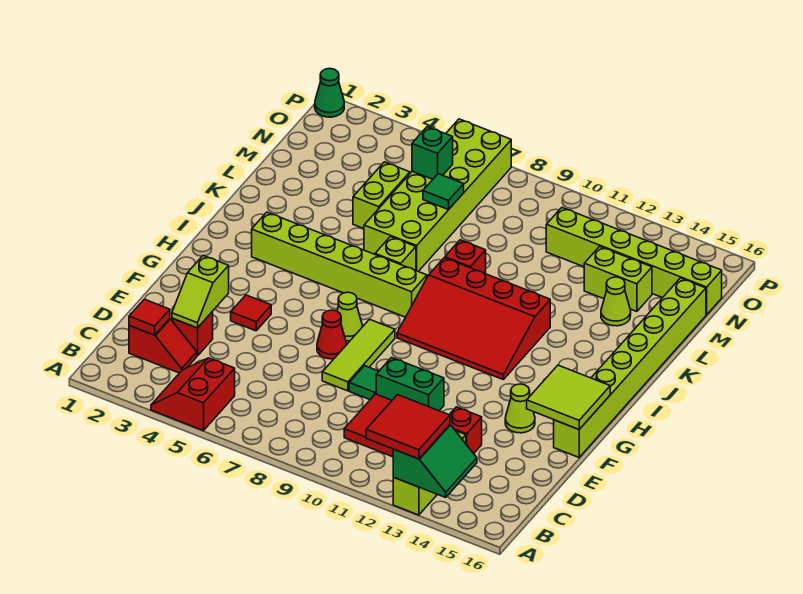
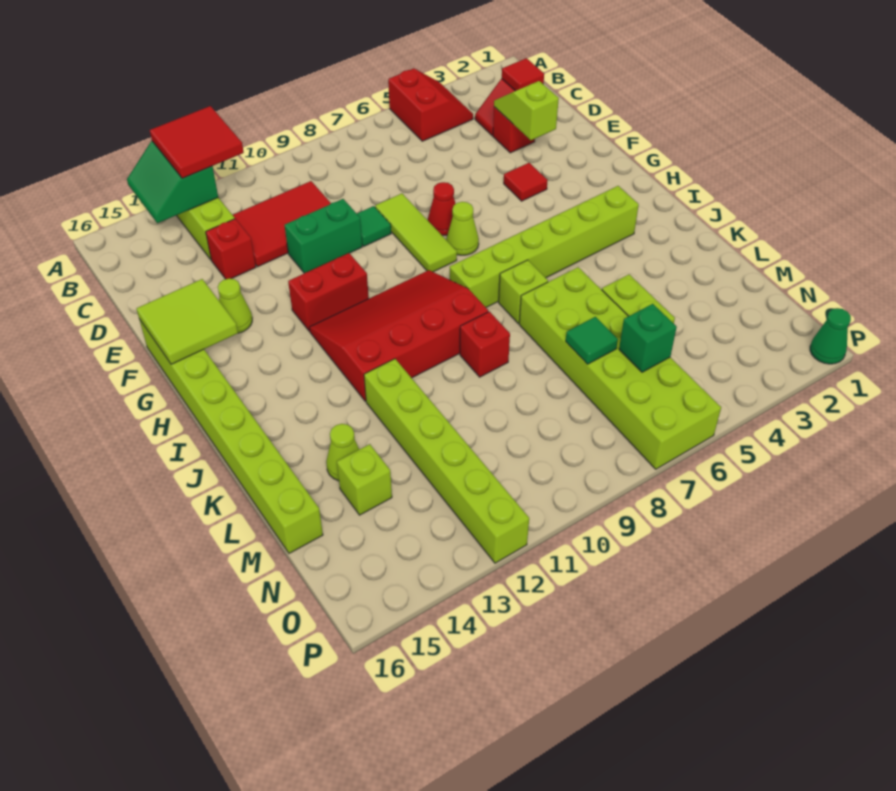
none -> red brick G11:G12 level 1
lime brick M13:M14 level 1 -> lime brick M14 level 1
lime brick N11:N16 level 1 -> lime brick K12:P12 level 1

